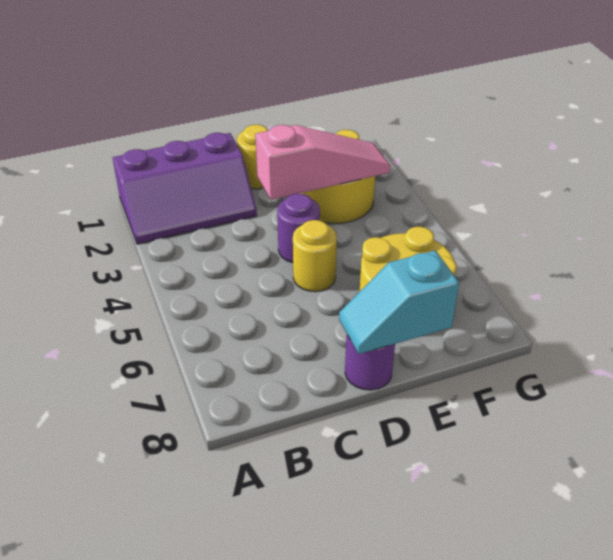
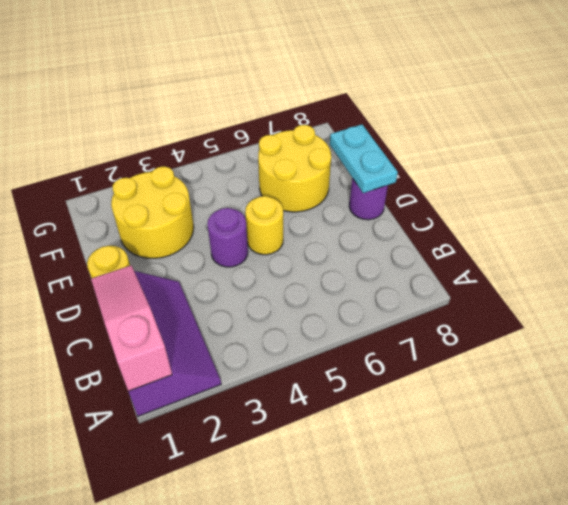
pink slope D3:F3 level 2 top D -> pink slope A1:C1 level 2 top A
cyan slope D8:E8 level 2 top E -> cyan plate D8:E8 level 2

